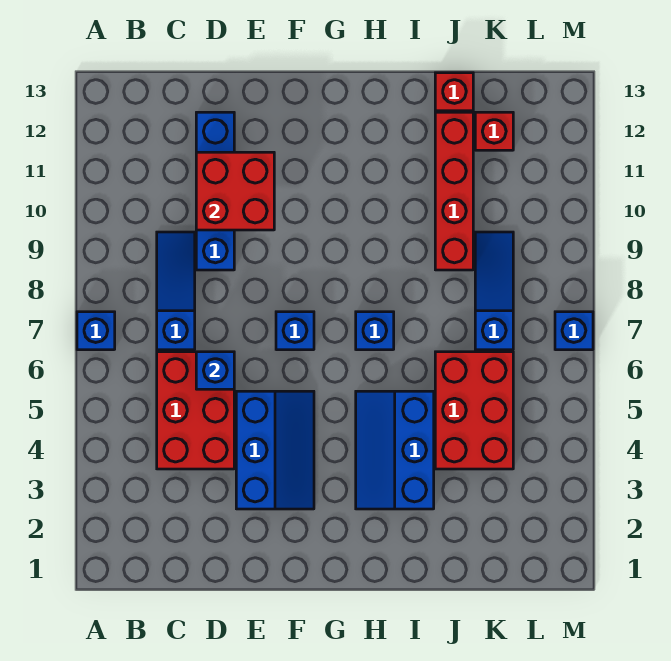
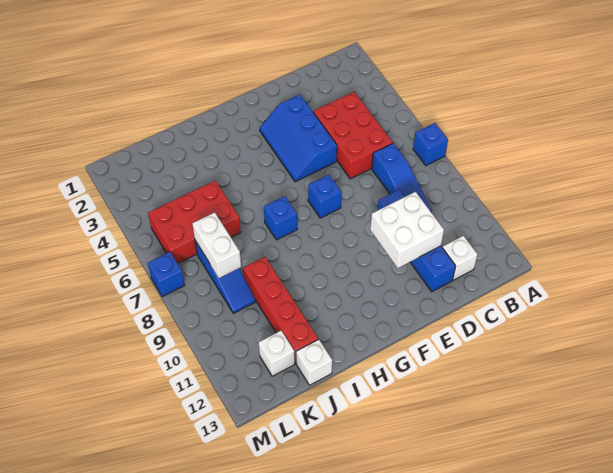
none -> white brick C12 level 1
blue brick D6 level 2 -> none
red brick D10:E11 level 2 -> white brick D10:E11 level 2
blue slope H3:I5 level 1 top I -> none
red brick J4:K6 level 1 -> red brick J5:L6 level 1
red brick J13 level 1 -> white brick J13 level 1
none -> white brick K7:K8 level 2
red brick K12 level 1 -> white brick K12 level 1

